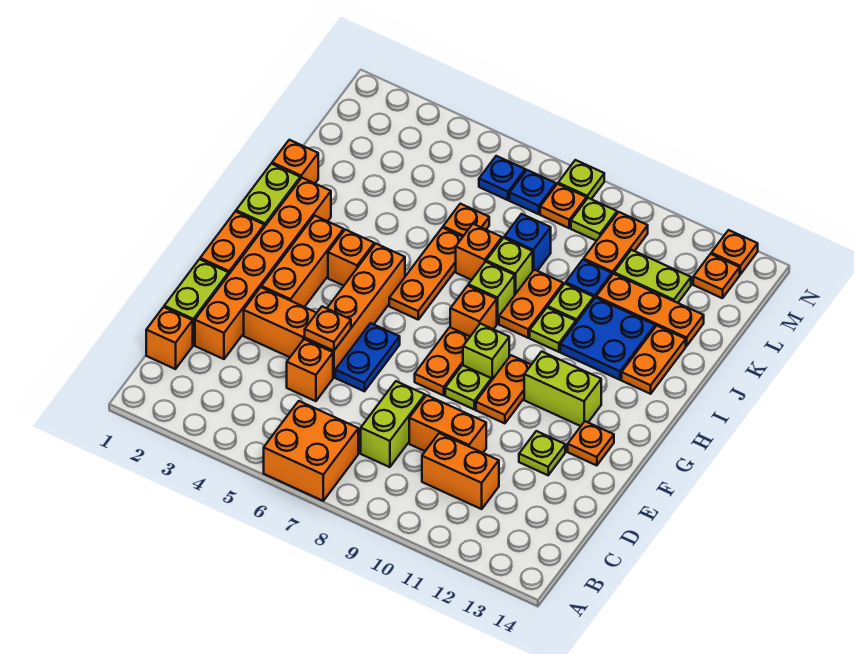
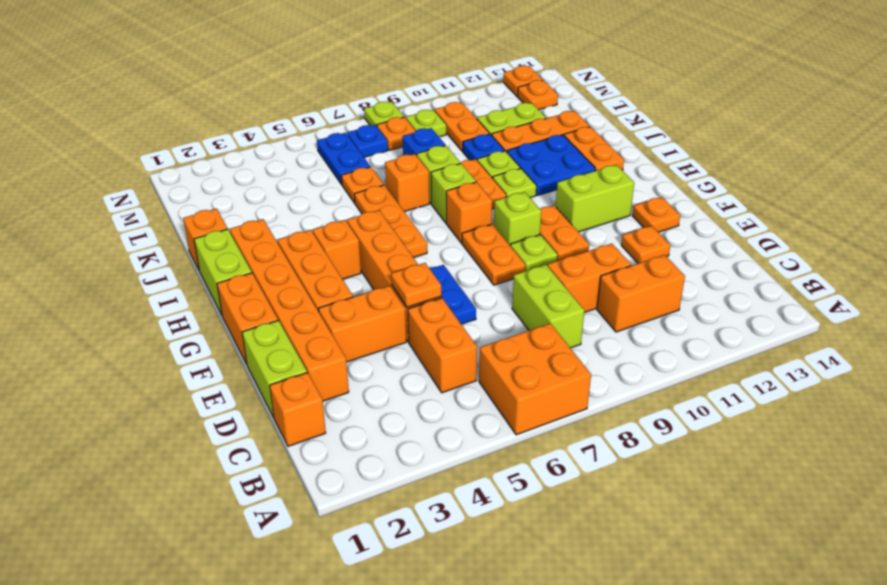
orange brick D5 level 1 -> orange brick C5:D5 level 1
lime plate E12 level 1 -> orange plate E12 level 1
blue plate M6 level 1 -> blue plate L6:M6 level 1

